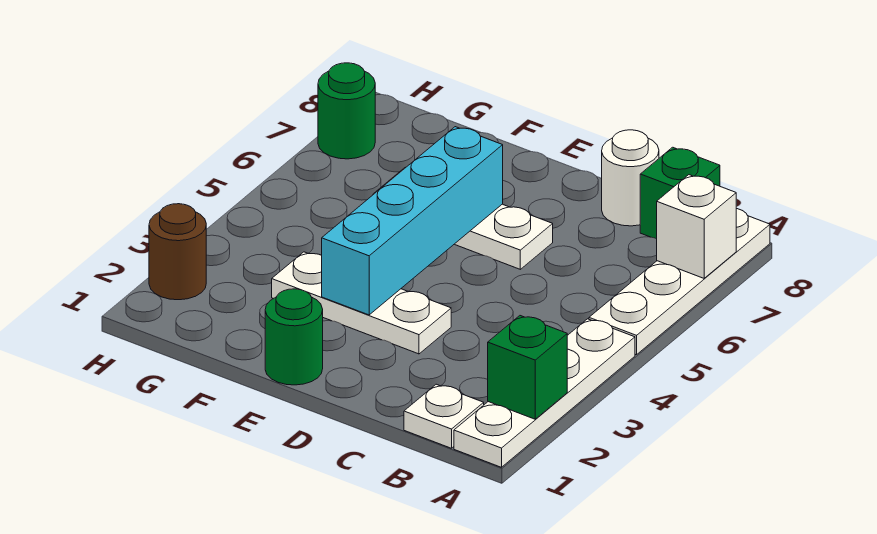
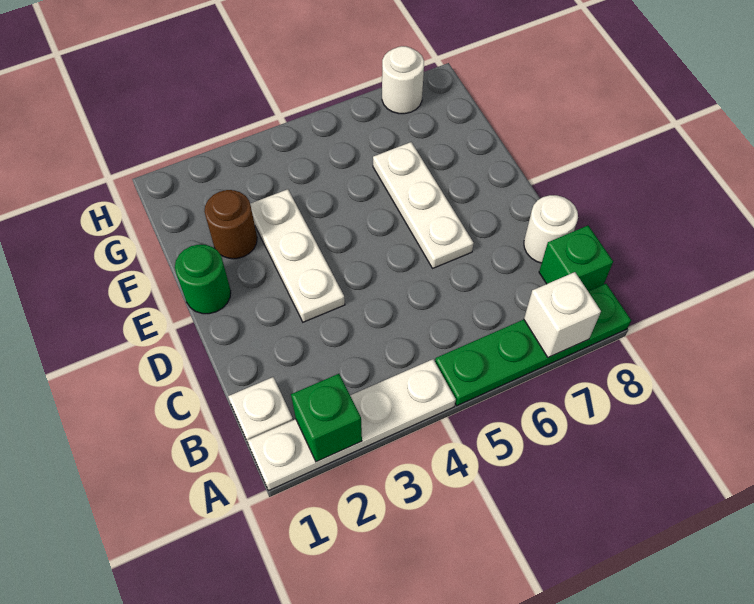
white plate A5:A8 level 1 -> green plate A5:A8 level 1
cyan brick E3:E6 level 2 -> none
brown round brick H2 level 1 -> brown round brick F2 level 1
green round brick H7 level 1 -> white round brick H7 level 1

